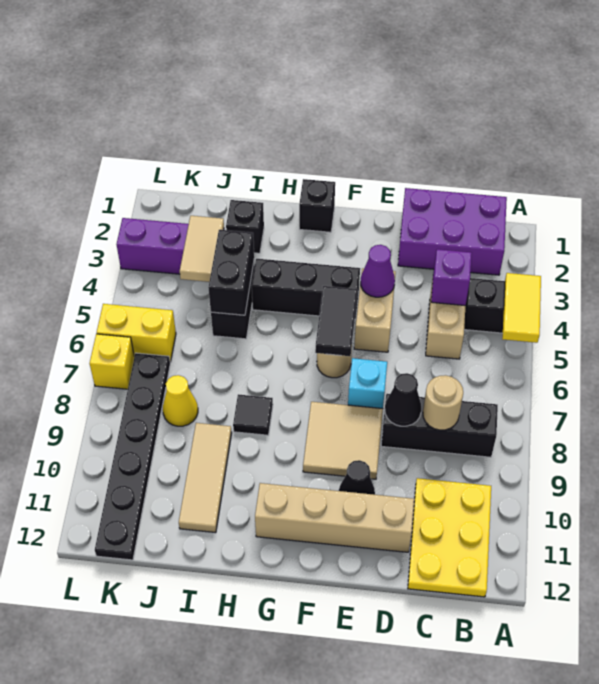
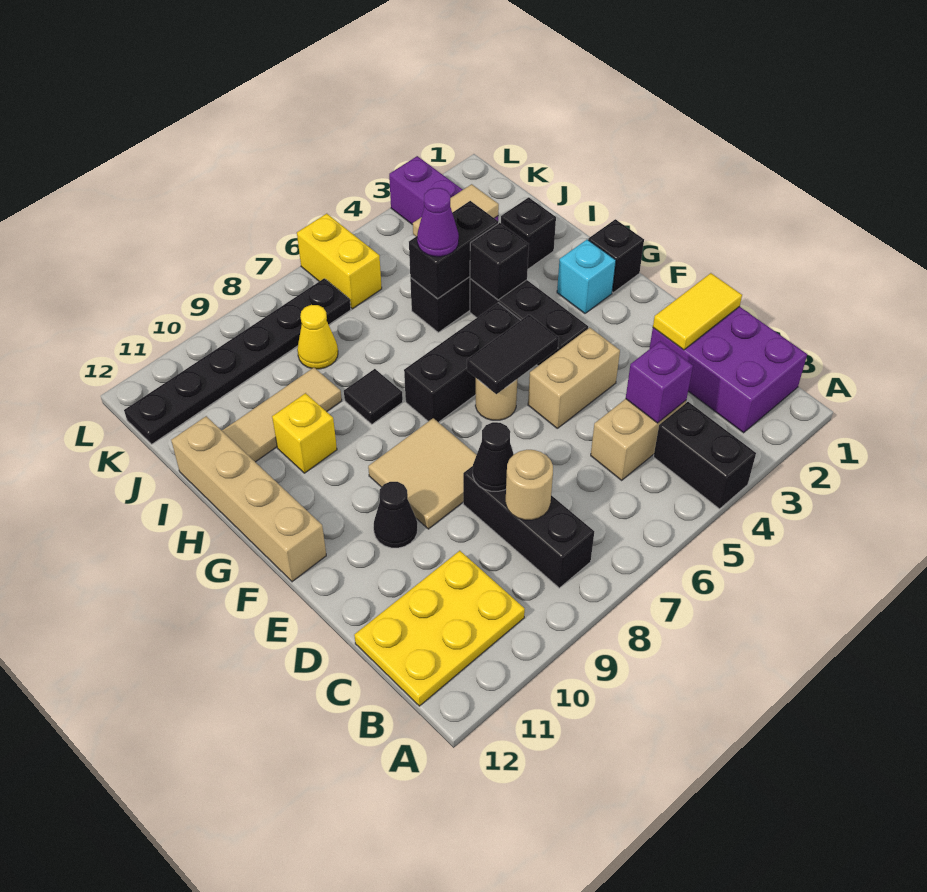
yellow tile A4:A5 level 2 -> yellow tile D1:D2 level 2
tan brick D11:G11 level 1 -> tan brick F12:I12 level 1
purple cone E4 level 2 -> purple cone I5 level 3
cyan brick E7 level 1 -> cyan brick G2 level 1
none -> black brick G5:G7 level 1
none -> black brick H4 level 2
yellow brick L7 level 1 -> yellow brick H10 level 1

